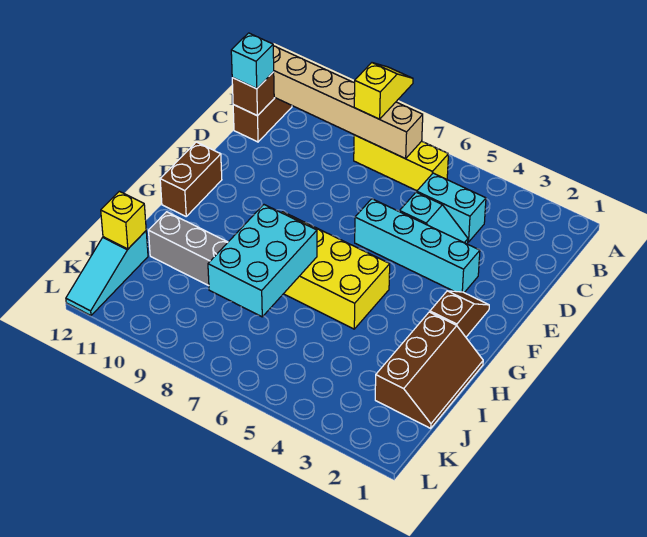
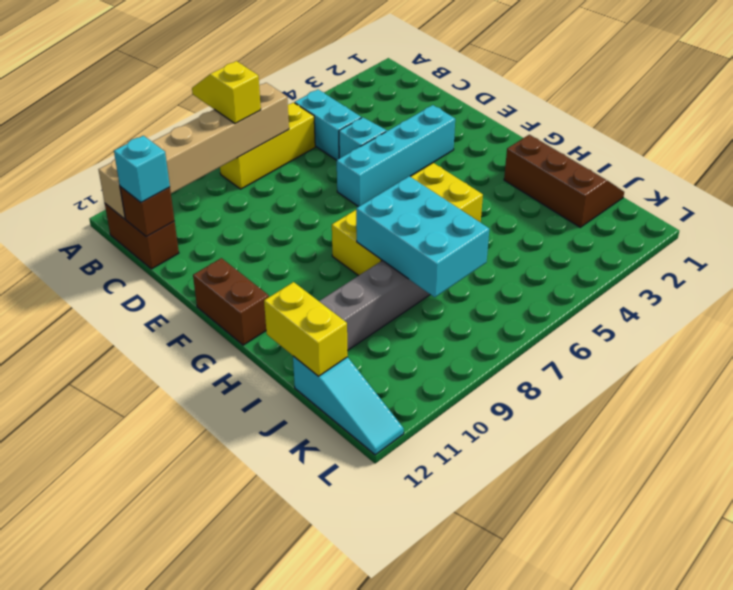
cyan brick C4:C5 level 1 -> cyan brick B5:C5 level 1
brown slope F2:G2 level 1 top G -> none
yellow brick J12 level 2 -> yellow brick I12:J12 level 2

